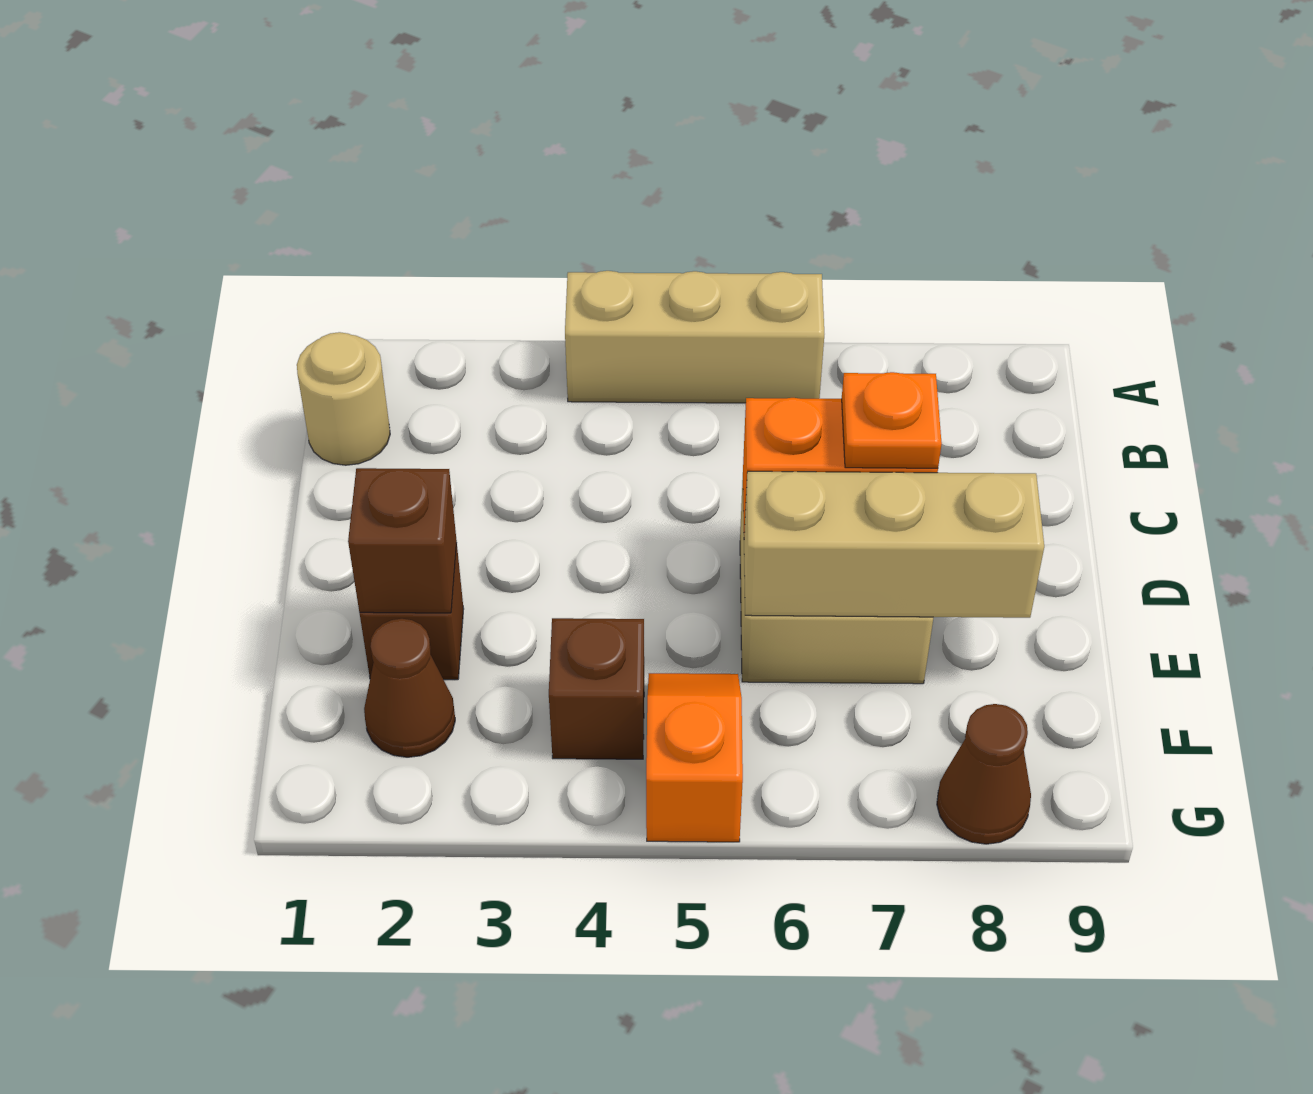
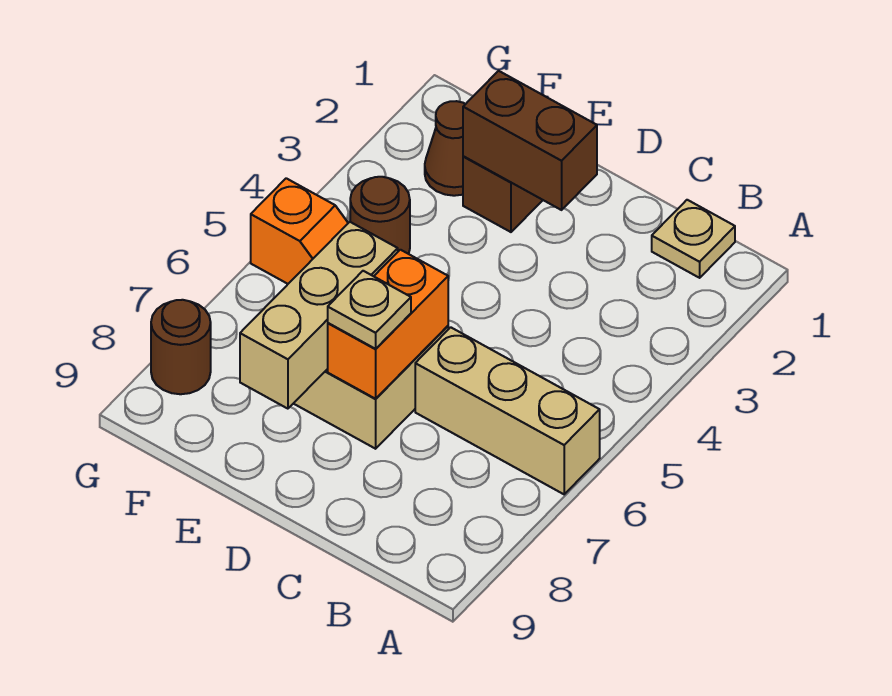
tan brick A4:A6 level 1 -> tan brick A6:C6 level 1
tan round brick B1 level 1 -> tan plate B1 level 1
orange plate D7 level 3 -> tan plate D7 level 3
brown brick E2 level 2 -> brown brick D2:E2 level 2
brown brick F4 level 1 -> brown round brick F4 level 1
brown cone G8 level 1 -> brown round brick G8 level 1

